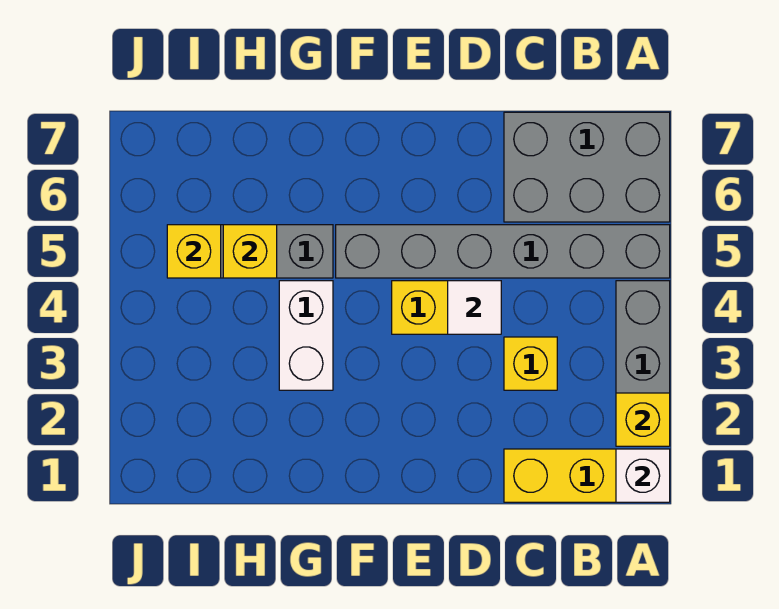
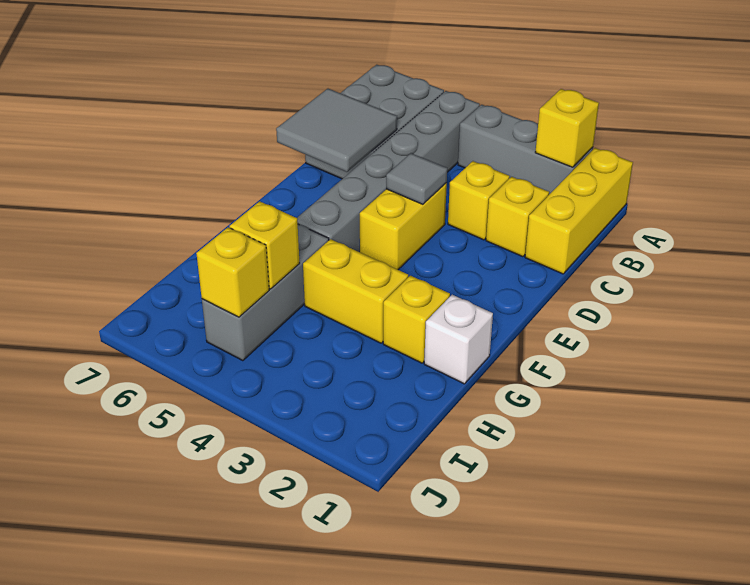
white brick A1 level 2 -> white brick G1 level 1
none -> yellow brick C2 level 1
none -> grey tile C6:D7 level 2
white tile D4 level 2 -> grey tile D4 level 2
none -> yellow brick G2 level 1
white brick G3:G4 level 1 -> yellow brick G3:G4 level 1

